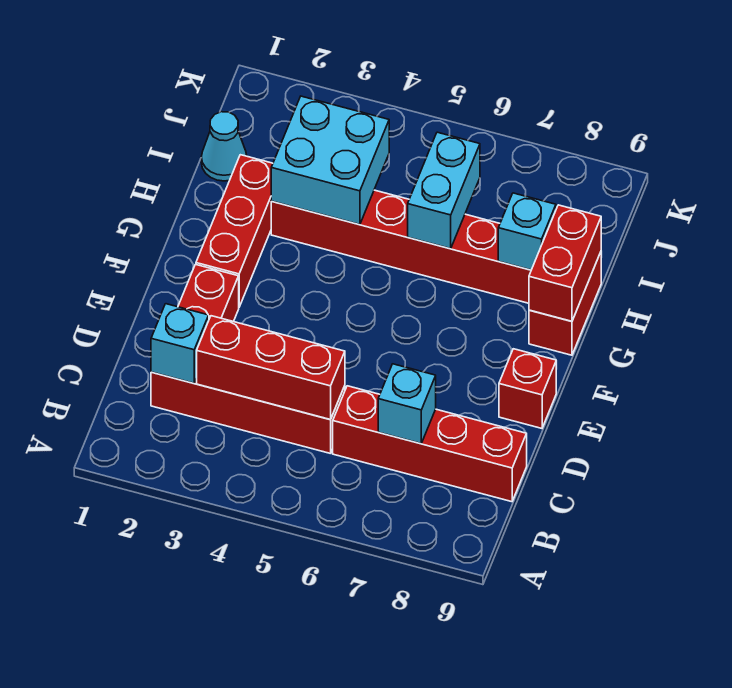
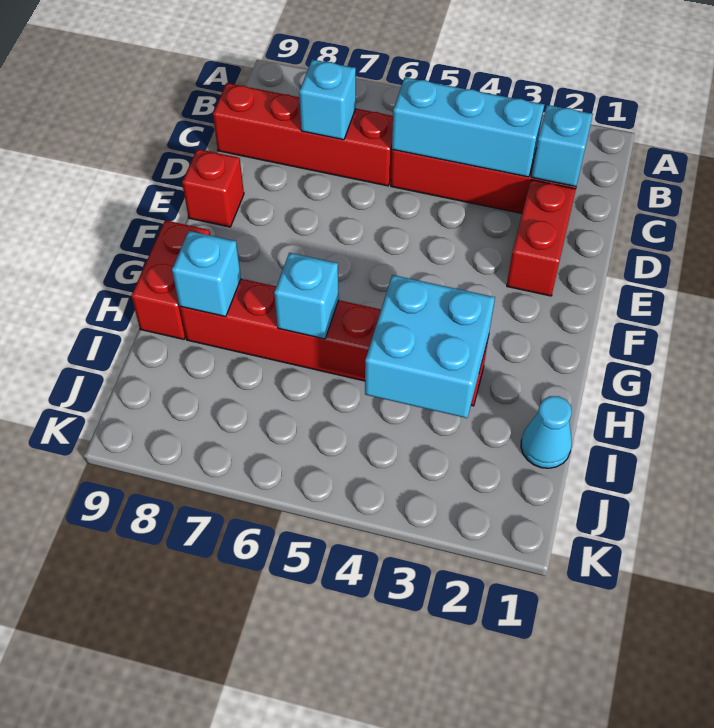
red brick C3:C5 level 2 -> cyan brick C3:C5 level 2
red brick F2:H2 level 1 -> none
red brick G9:H9 level 2 -> none
cyan brick H6:I6 level 2 -> cyan brick H6 level 2

